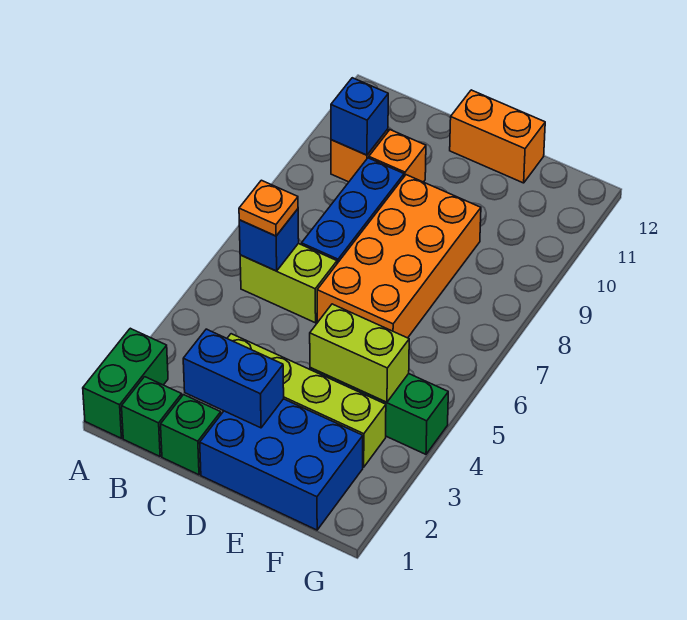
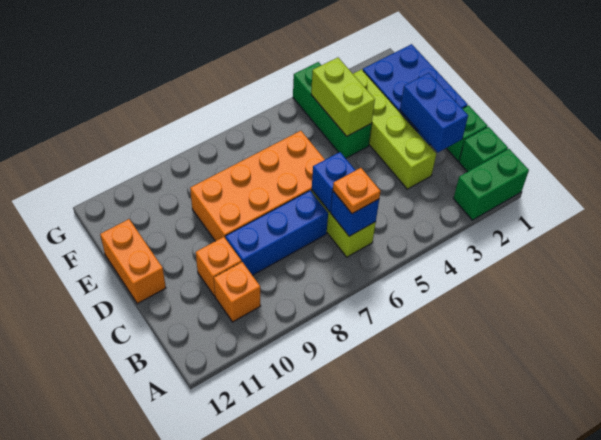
blue brick B10 level 2 -> blue brick C6 level 2

